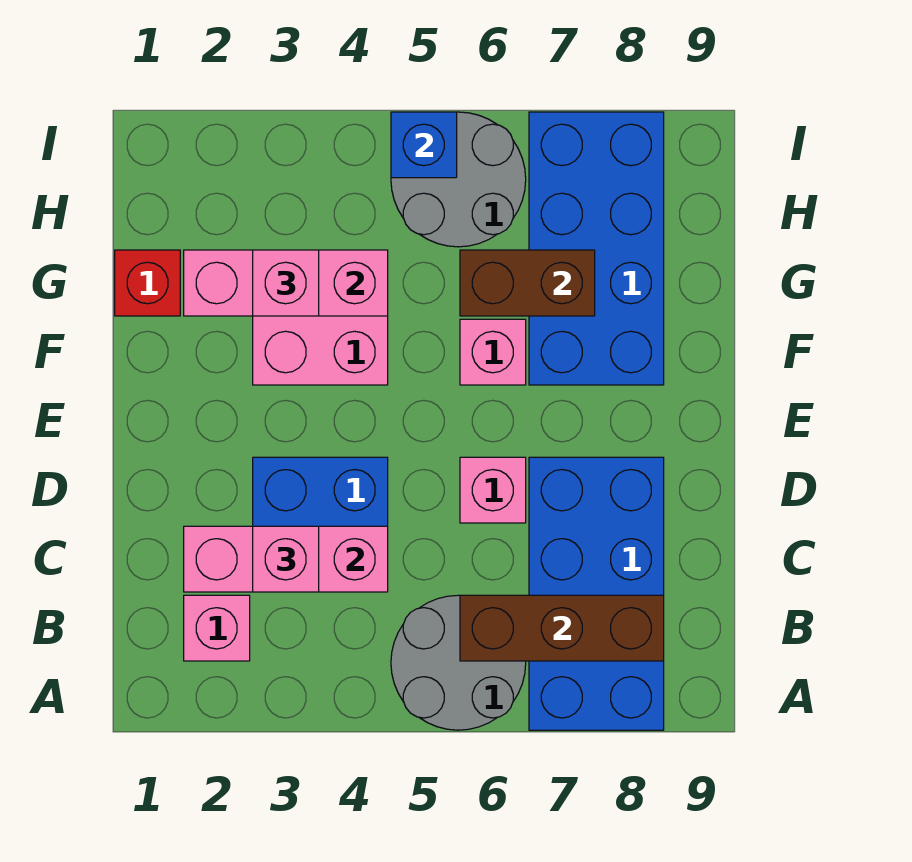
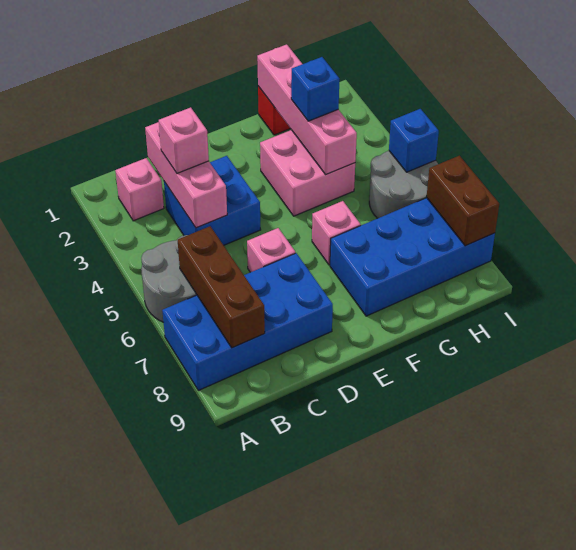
pink brick G2:G4 level 2 -> pink brick G1:G4 level 2
pink brick G3 level 3 -> blue brick G3 level 3
brown brick G6:G7 level 2 -> brown brick I7:I8 level 2

